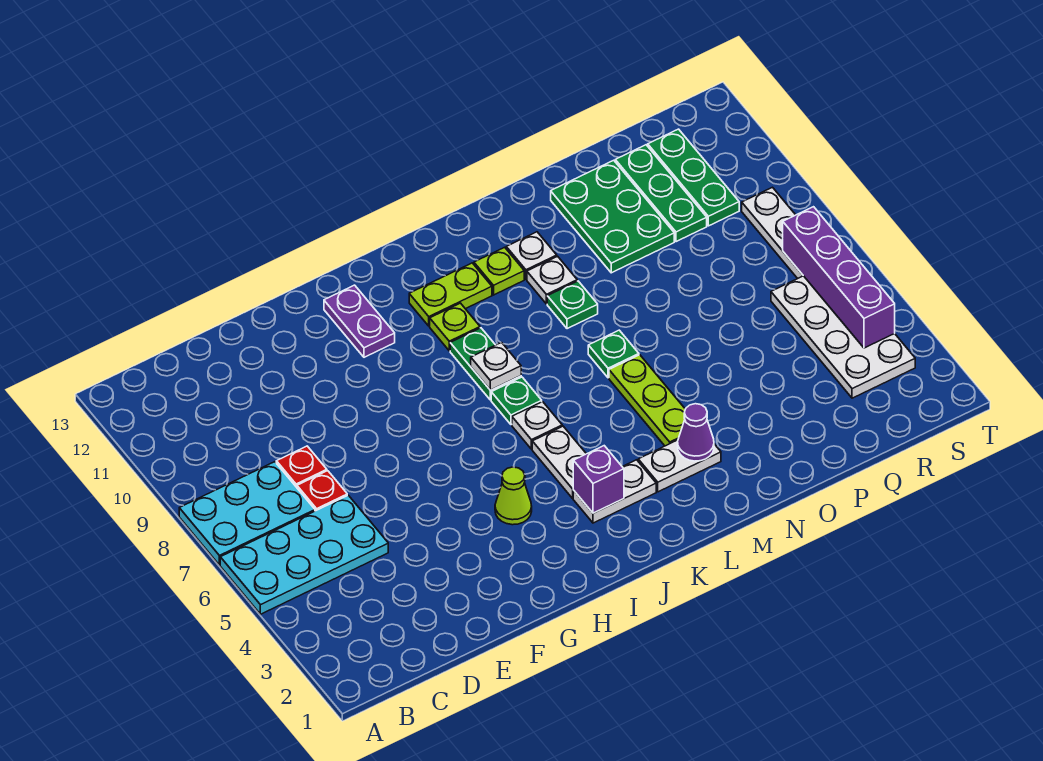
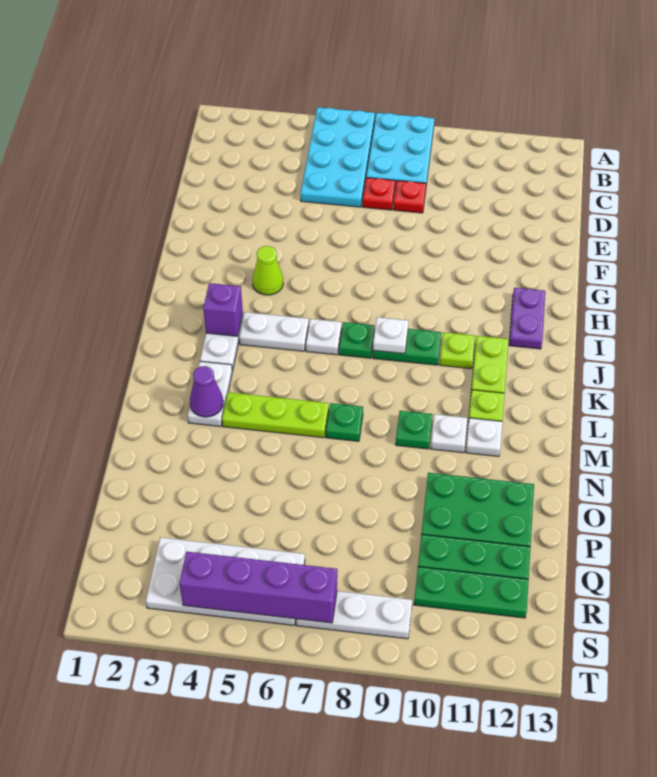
purple plate H11:H12 level 1 -> purple plate H12:I12 level 1

